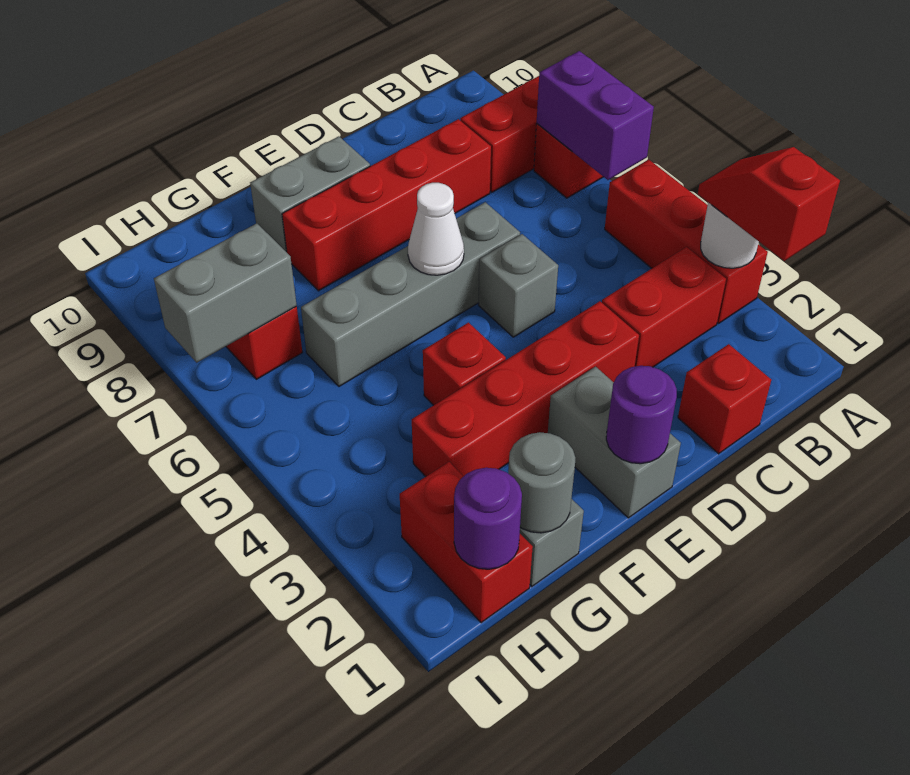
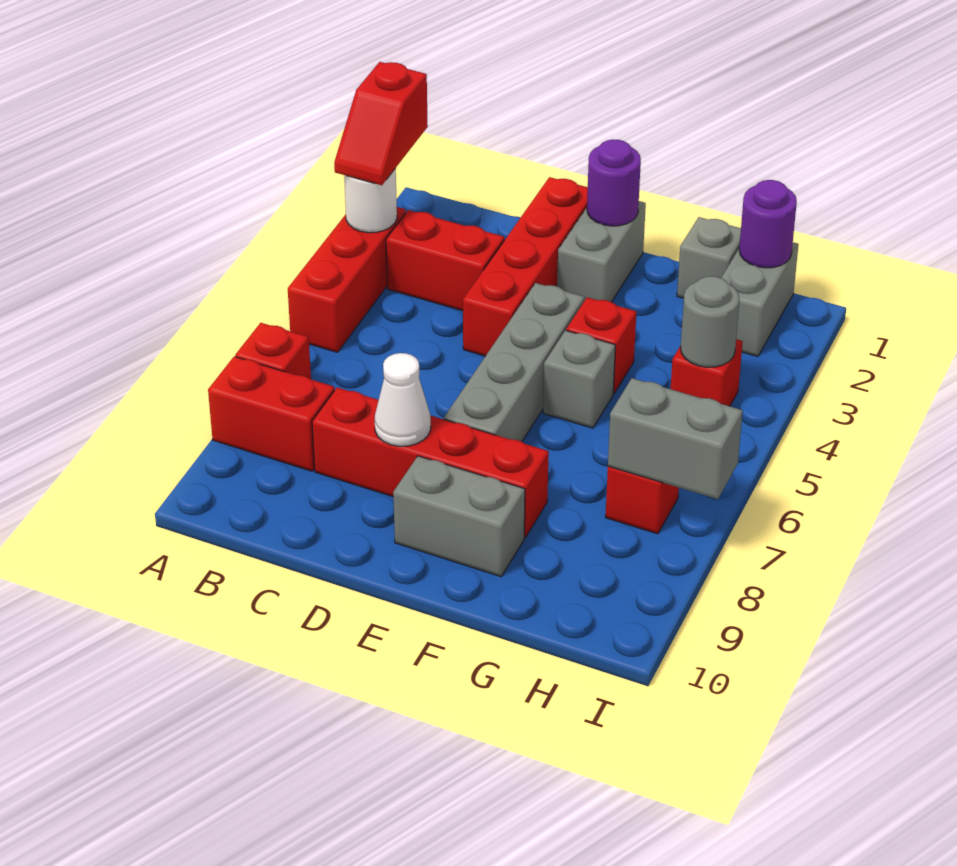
purple brick A6:A7 level 2 -> none
red brick C1 level 1 -> red brick H4 level 1
red brick D3:G3 level 1 -> red brick D1:D4 level 1
grey brick D5 level 1 -> grey brick F5 level 1
grey brick D6:G6 level 1 -> grey brick E4:E7 level 1
white cone E6 level 2 -> white cone D8 level 2
grey round brick G1 level 2 -> grey round brick H4 level 2
red brick H1:H2 level 1 -> grey brick H1:H2 level 1

